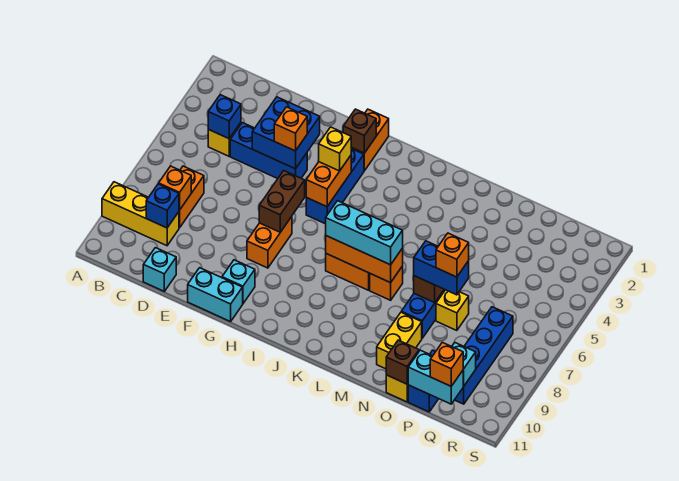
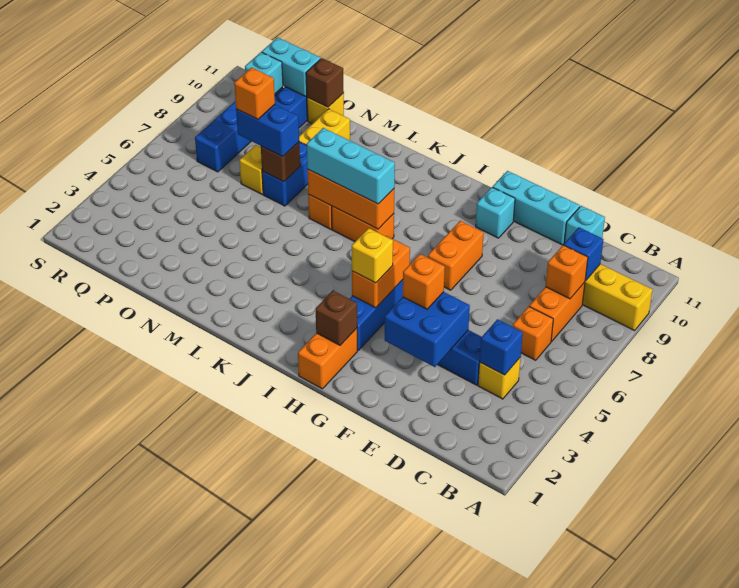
cyan brick F11:G11 level 1 -> cyan brick E11:G11 level 1
brown brick G6:G7 level 2 -> none
orange brick Q11 level 3 -> orange brick C6 level 1

